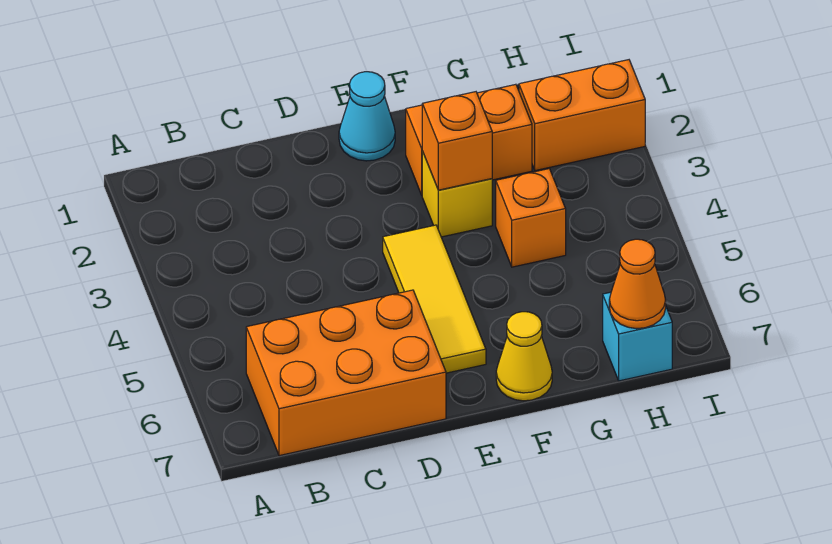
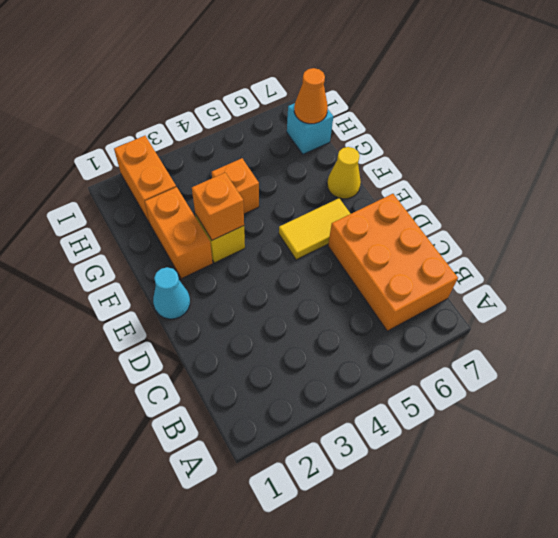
yellow tile E4:E6 level 1 -> yellow tile E5:E6 level 1

